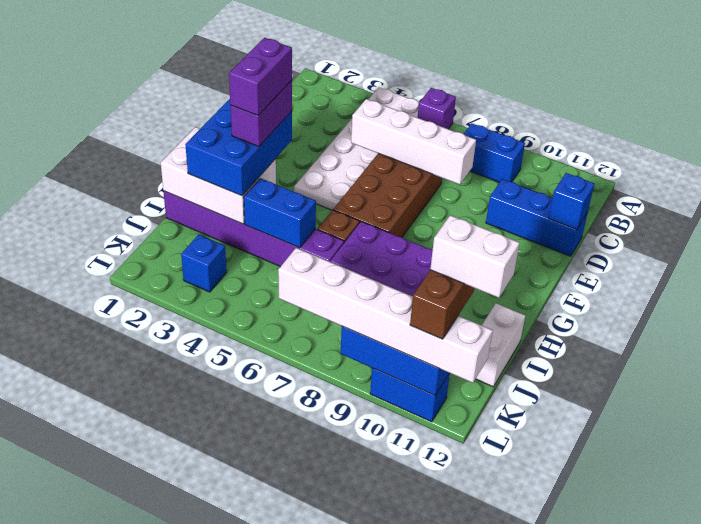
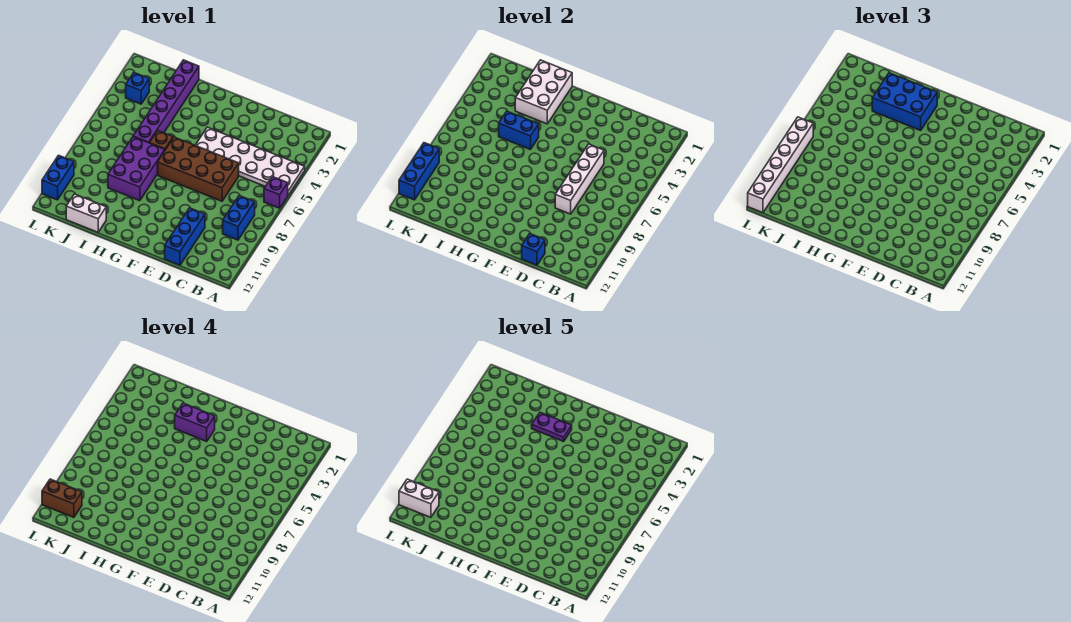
purple brick G3:H3 level 5 -> purple plate G3:H3 level 5
blue brick I4:I5 level 2 -> blue brick H5:I5 level 2
white brick K11:K12 level 5 -> white brick K11:L11 level 5

